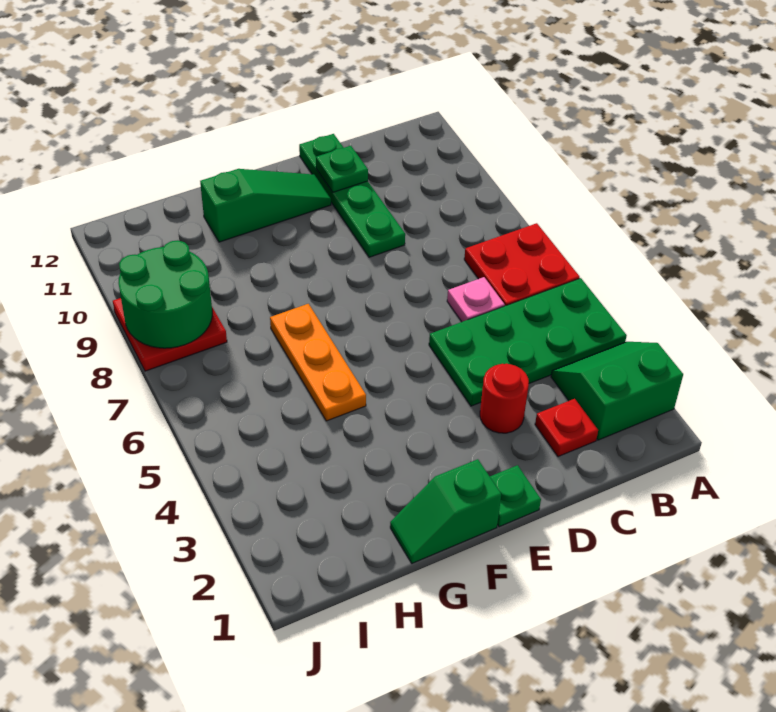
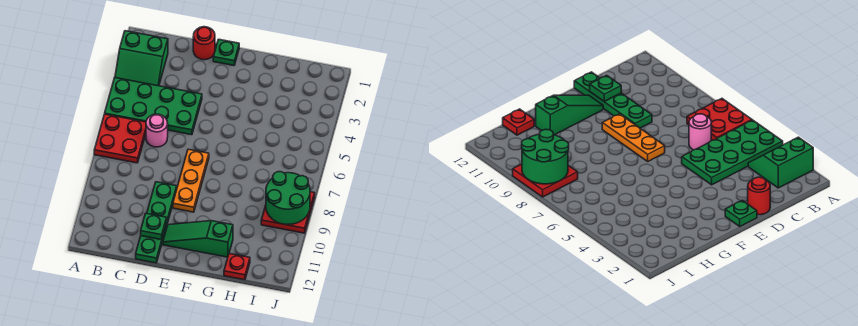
red plate C2 level 1 -> red plate H12 level 1
pink plate C6 level 1 -> pink round brick C6 level 1
red round brick D3 level 1 -> red round brick D1 level 1
green slope F1:G1 level 1 top F -> none
orange plate G5:G7 level 1 -> orange plate E7:E9 level 1

